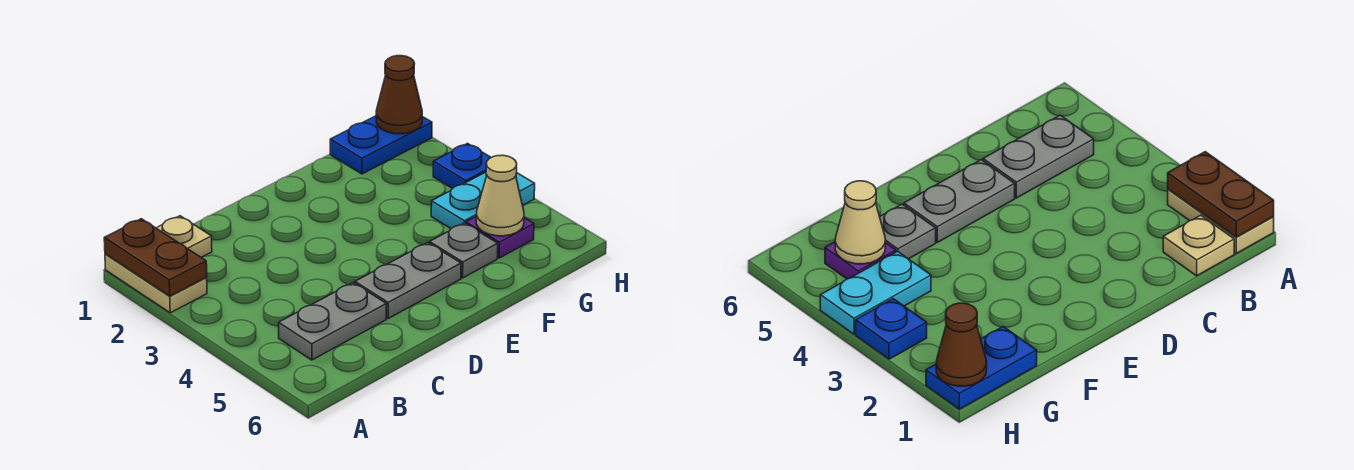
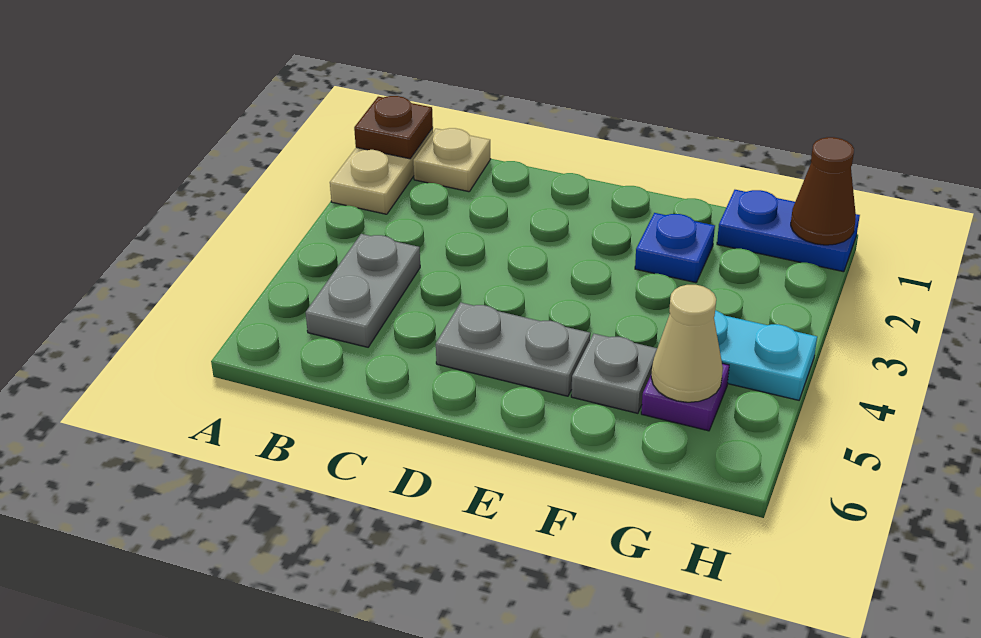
brown plate A1:A2 level 2 -> brown plate A1 level 2
grey plate B5:C5 level 1 -> grey plate B4:B5 level 1
blue plate H3 level 1 -> blue plate F2 level 1

